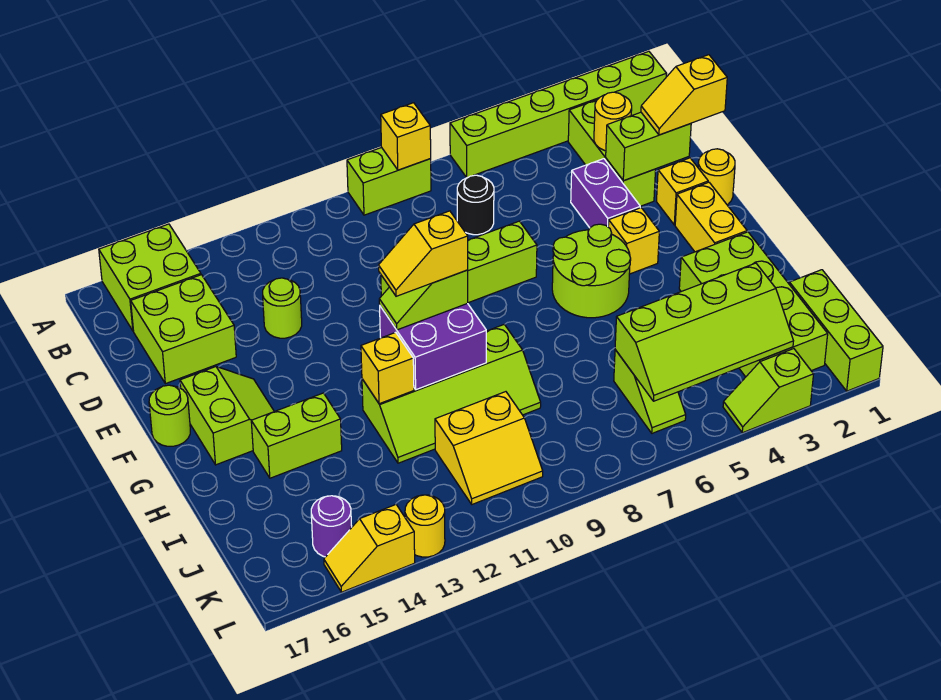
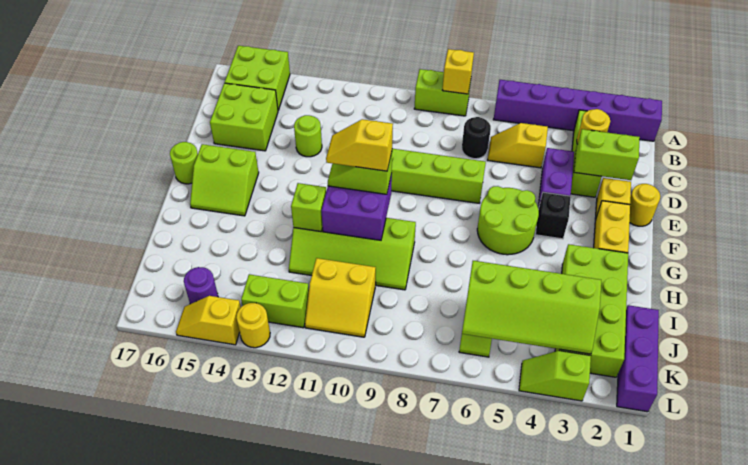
lime brick A1:A6 level 1 -> purple brick A1:A6 level 1
yellow slope D1:D2 level 3 top 1 -> yellow slope C5:C6 level 1 top 5
yellow brick F4 level 1 -> black brick F4 level 1
lime slope F15:G16 level 1 top 16 -> lime slope F15:G16 level 1 top F
yellow brick H12 level 2 -> lime brick H12 level 2
lime brick H14:H15 level 1 -> lime brick K12:K13 level 1
lime brick J1:L1 level 1 -> purple brick J1:L1 level 1

